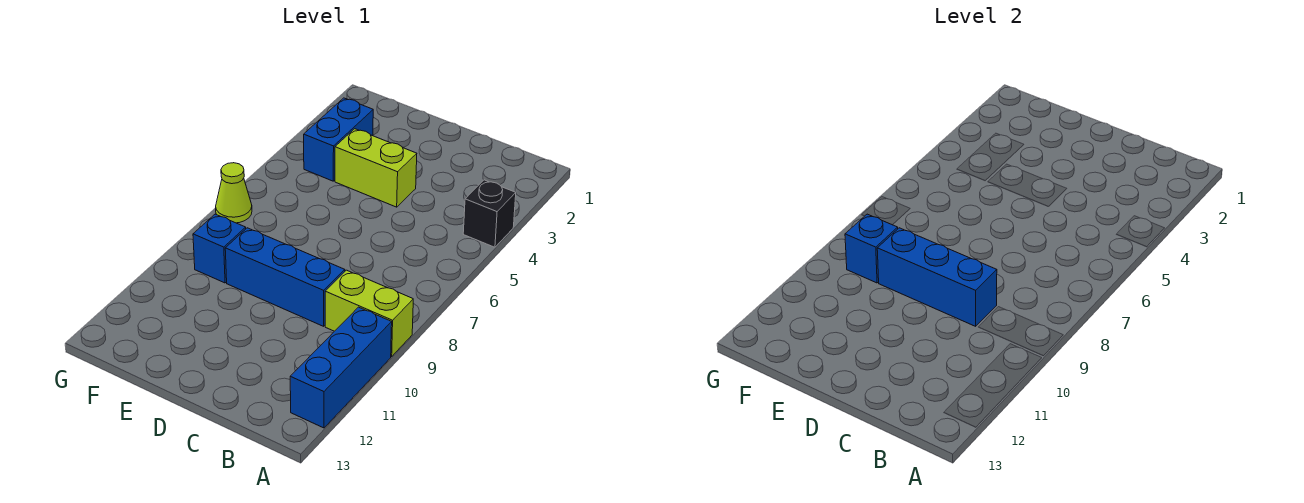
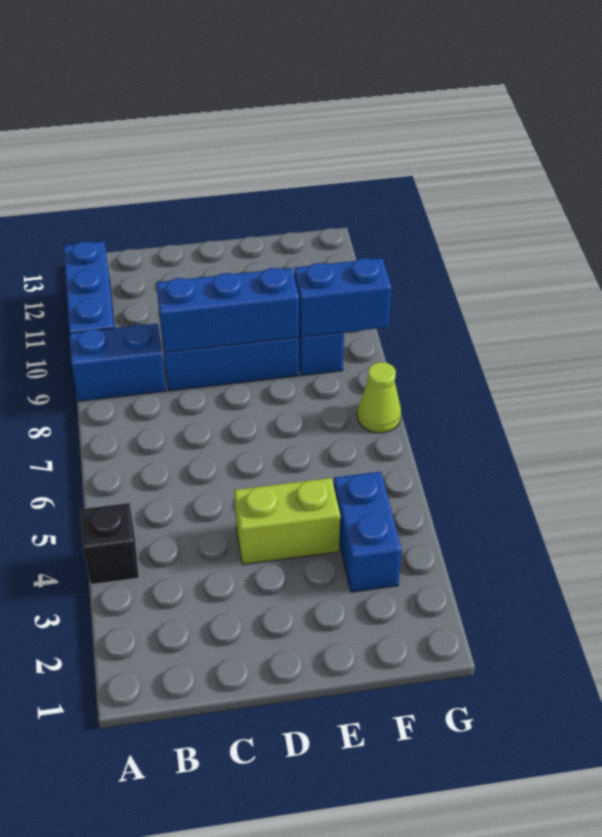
lime brick A9:B9 level 1 -> blue brick A9:B9 level 1
blue brick F9 level 2 -> blue brick F9:G9 level 2

